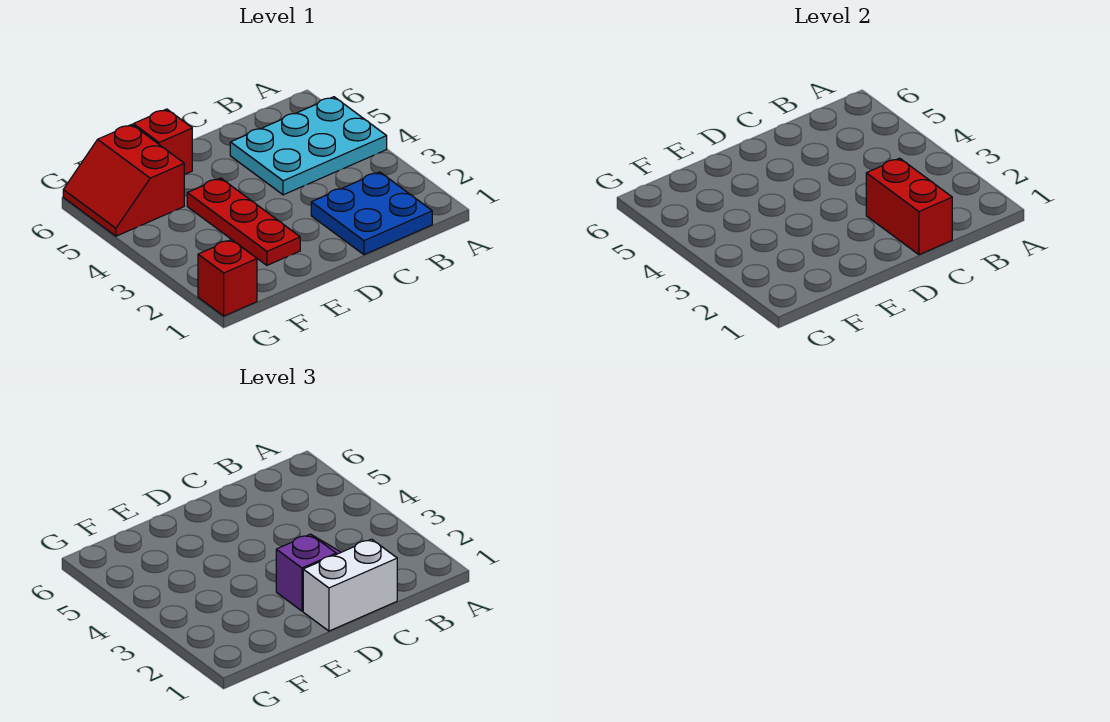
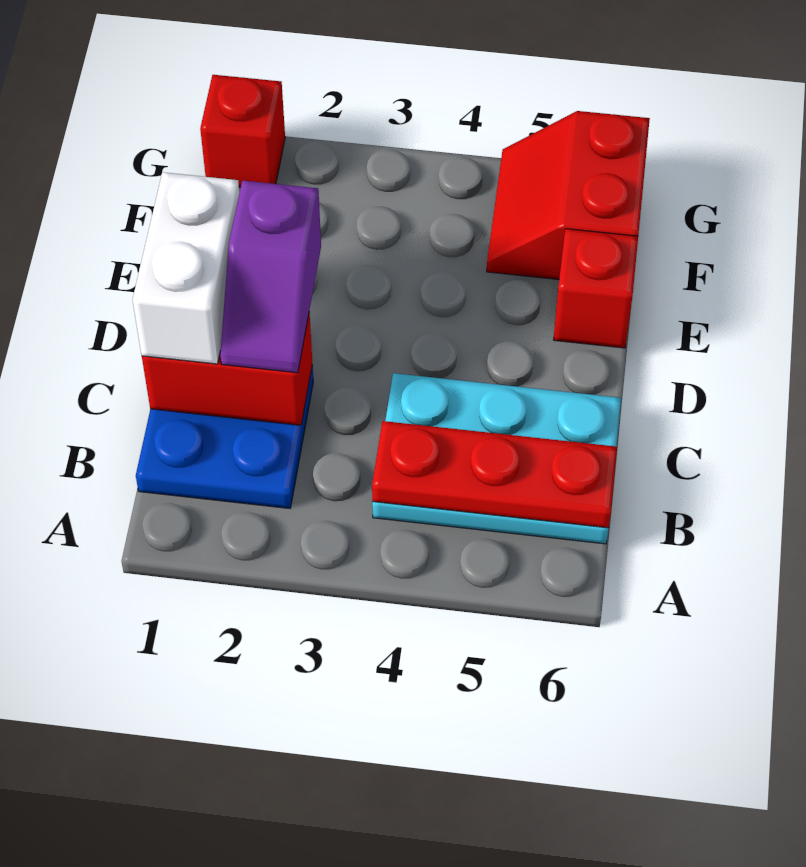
cyan plate A4:C5 level 1 -> cyan plate B4:C6 level 1
red plate E2:E4 level 1 -> red plate B4:B6 level 2
red slope F5:G6 level 1 top F -> red slope F5:G6 level 1 top 6

